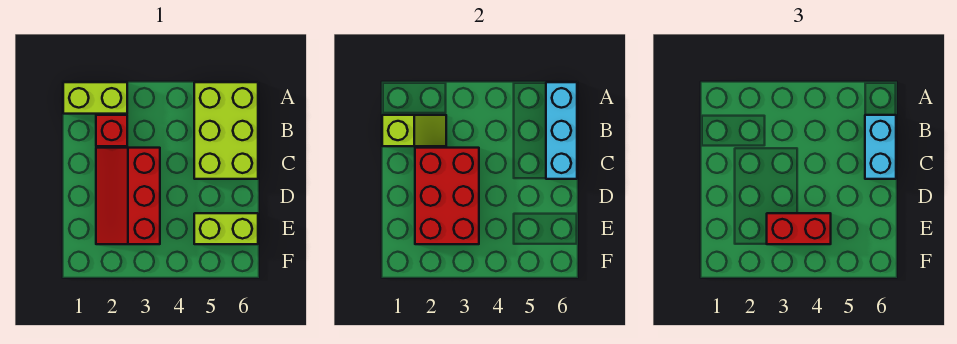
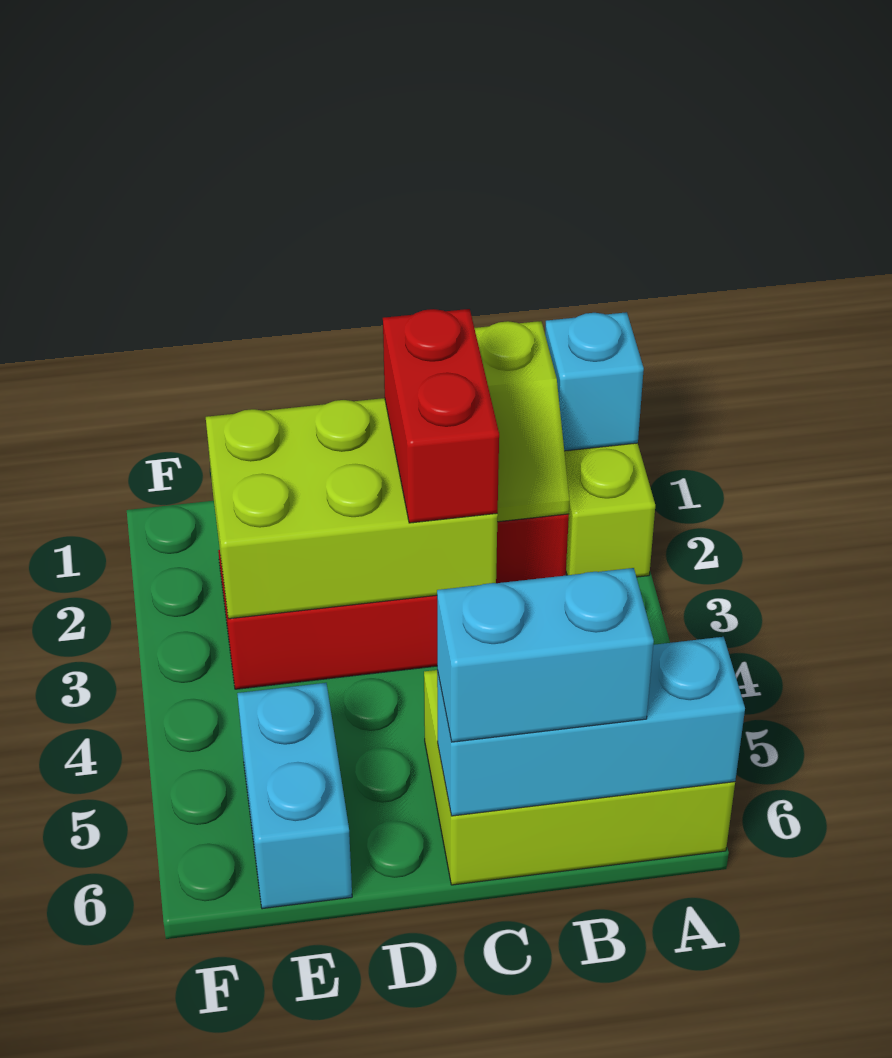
none -> cyan brick A1 level 2
red brick C2:E3 level 2 -> lime brick C2:E3 level 2
red brick E3:E4 level 3 -> red brick C2:C3 level 3
lime brick E5:E6 level 1 -> cyan brick E5:E6 level 1

